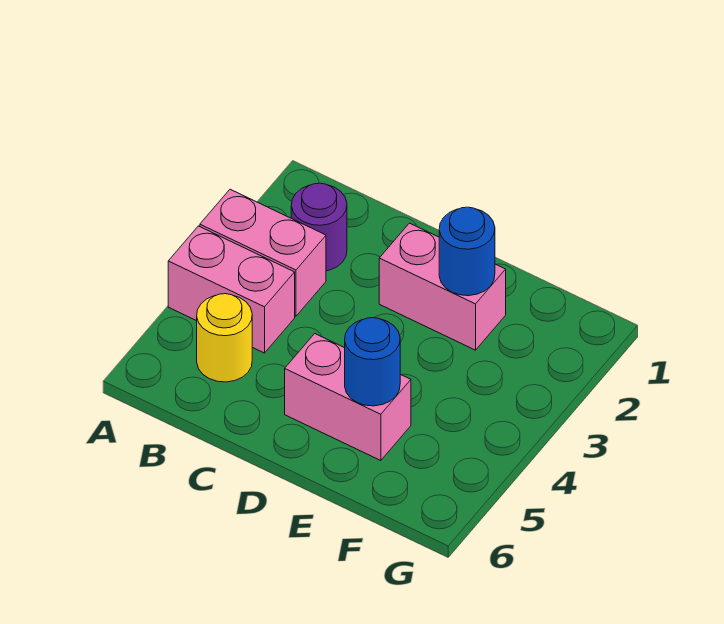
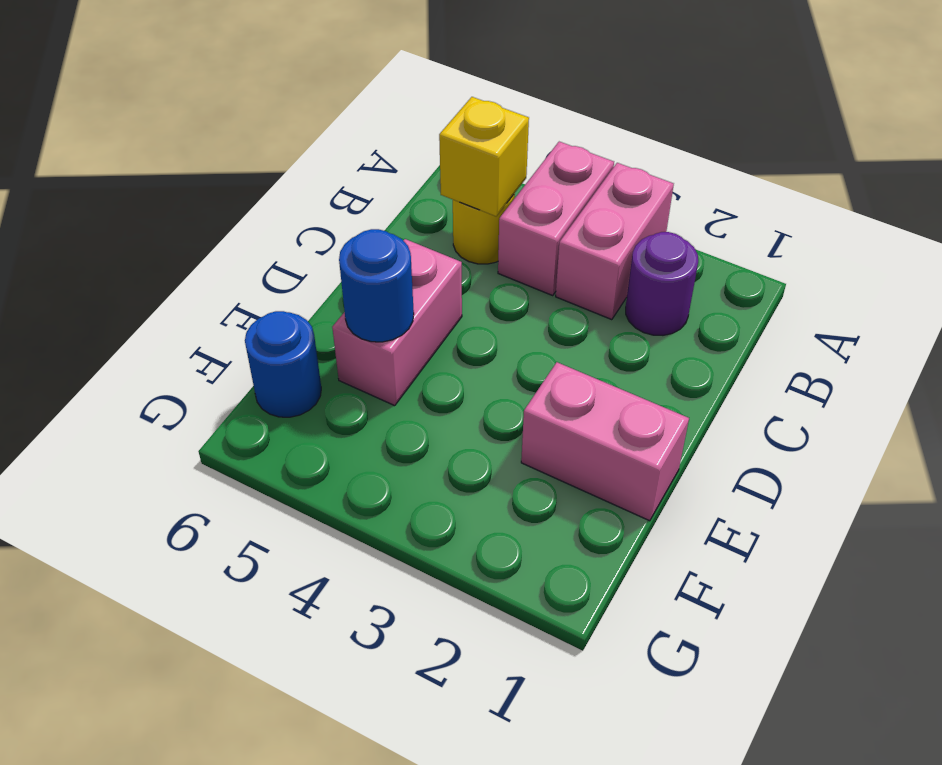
none -> yellow brick B5 level 2
pink brick D2:E2 level 1 -> pink brick E1:E2 level 1
blue round brick E2 level 2 -> blue round brick F6 level 1

